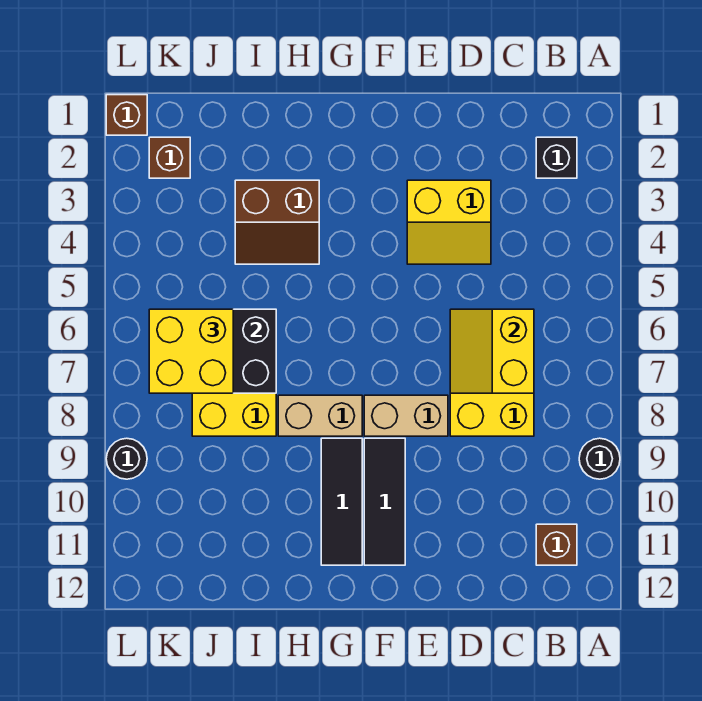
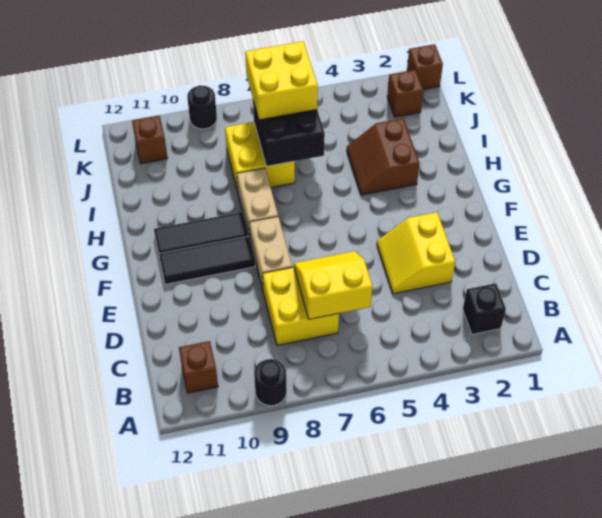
none -> brown brick K11 level 1

